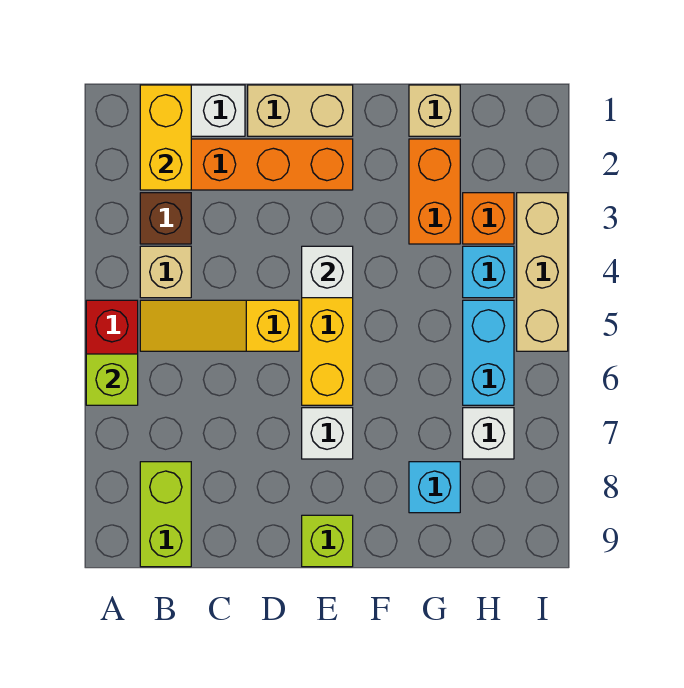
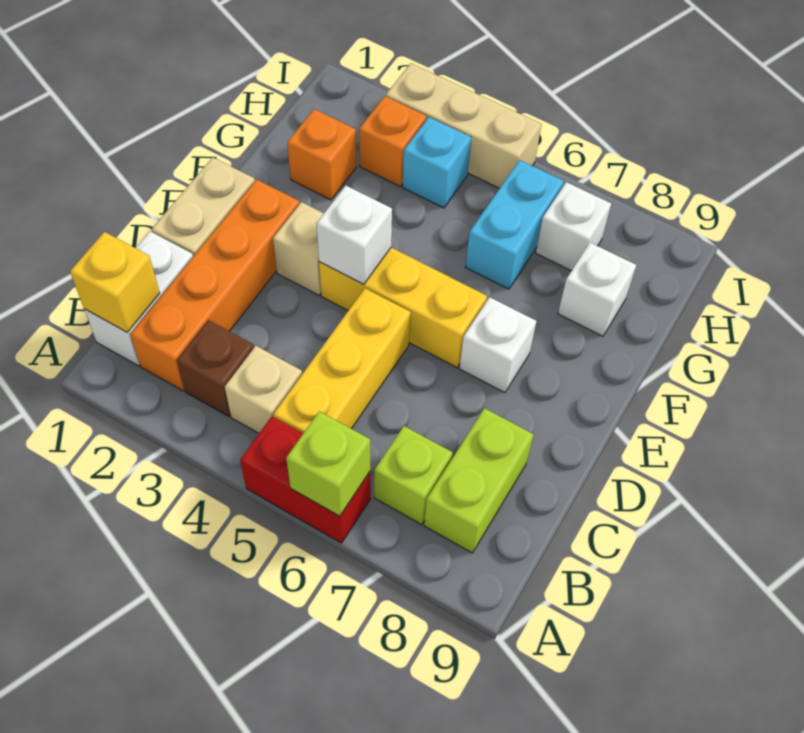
yellow brick B1:B2 level 2 -> yellow brick B1 level 2
yellow slope B5:D5 level 1 top D -> yellow brick B5:D5 level 1
lime brick B8:B9 level 1 -> lime brick B8:C8 level 1
lime brick E9 level 1 -> lime brick B7 level 1
tan brick G1 level 1 -> tan brick E3 level 1
orange brick G2:G3 level 1 -> orange brick G2 level 1
cyan brick G8 level 1 -> white brick G8 level 1
cyan brick H5:H6 level 1 -> cyan brick G6:H6 level 1

